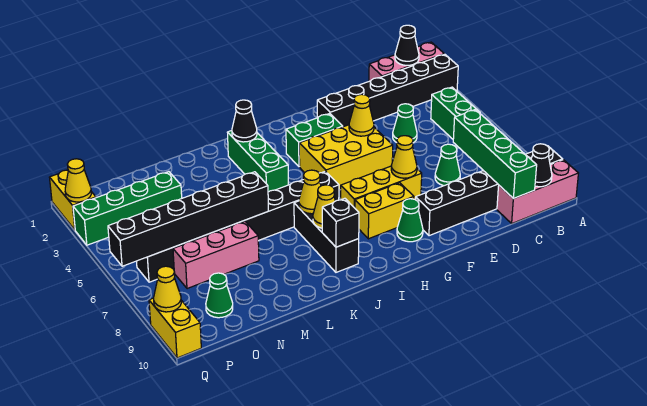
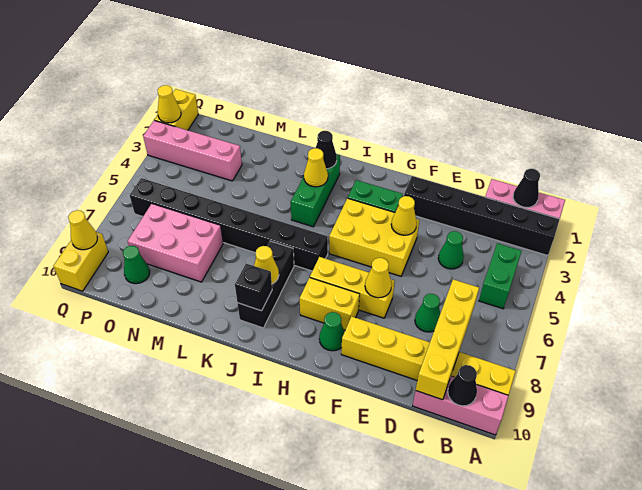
black brick A9:F9 level 1 -> yellow brick A9:F9 level 1
green brick C7:C10 level 2 -> yellow brick C7:C10 level 2
yellow cone J7 level 2 -> yellow cone J3 level 2
black brick L6:Q6 level 2 -> none
pink brick M7:O7 level 1 -> pink brick M7:O8 level 1
green brick N3:Q3 level 1 -> pink brick N3:Q3 level 1

